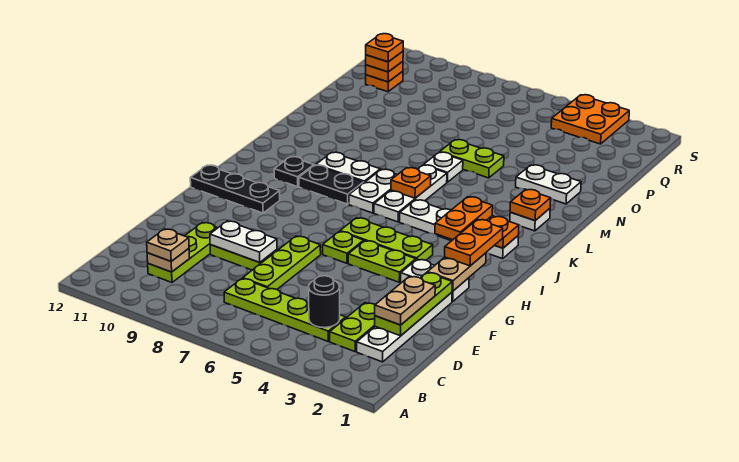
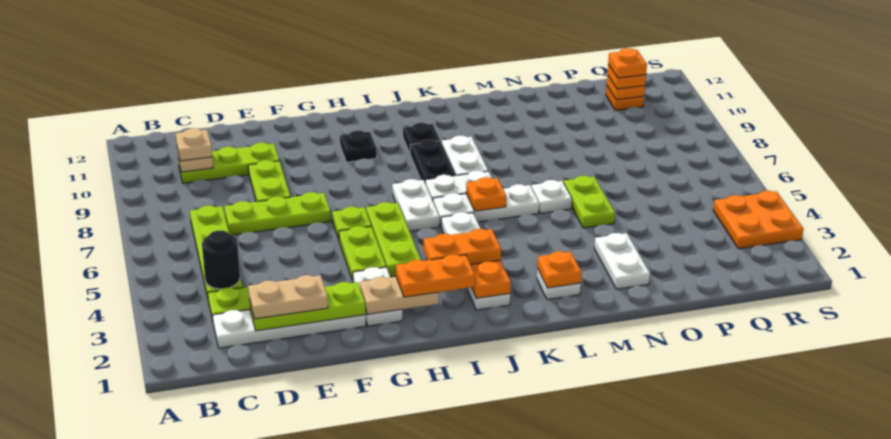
white plate E8:E9 level 2 -> white plate I6:I7 level 1
black plate H10:H12 level 1 -> black plate H10 level 1

